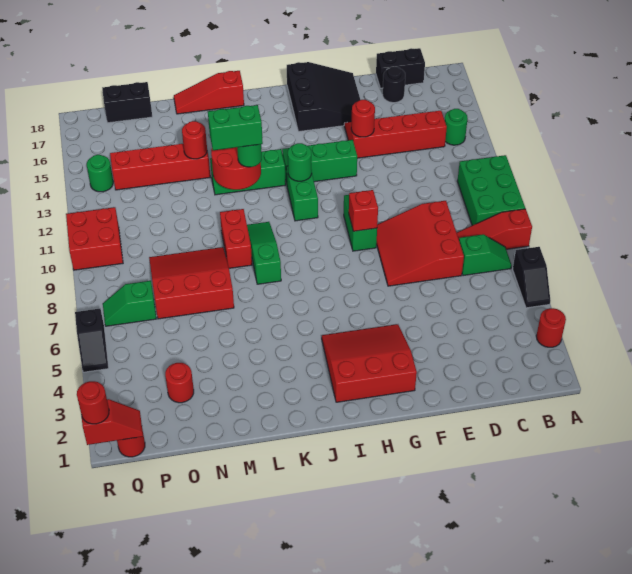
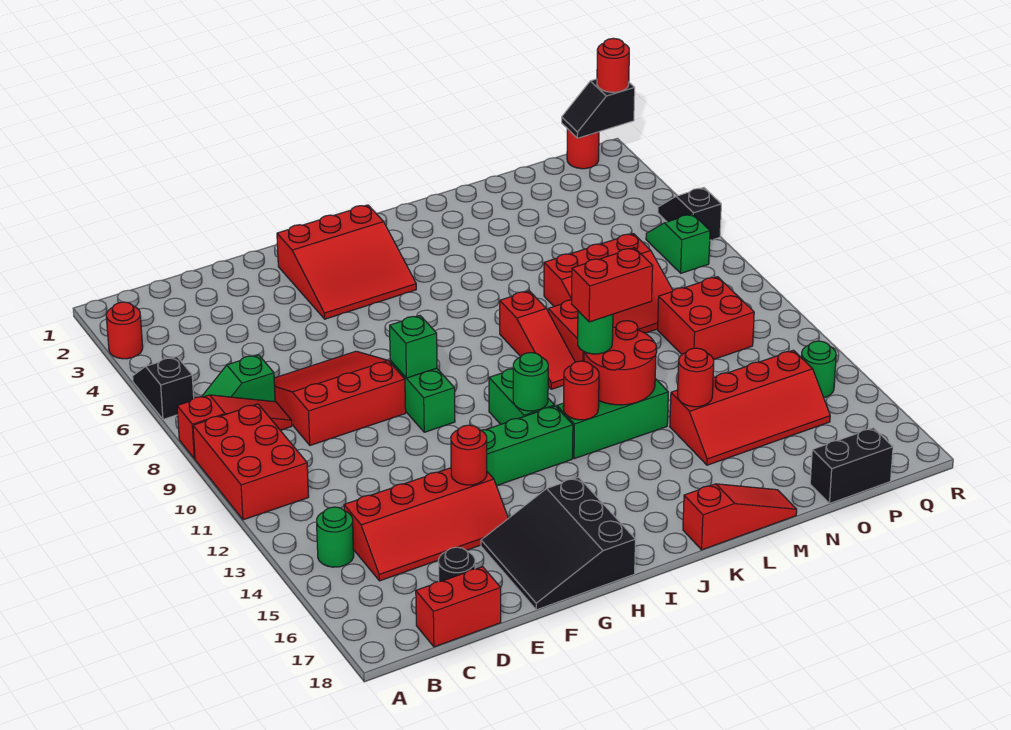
green brick A9:B11 level 1 -> red brick A9:B11 level 1
black brick C18:D18 level 1 -> red brick C18:D18 level 1
red slope D7:F9 level 1 top D -> red slope D7:F9 level 1 top 9
red brick G9 level 2 -> green brick G9 level 2
green slope K8:K10 level 1 top 8 -> red slope K8:K10 level 1 top 8
green brick K12:L12 level 4 -> red brick K12:L12 level 4
red round brick O3 level 1 -> red round brick J13 level 2
green slope P7:Q7 level 1 top P -> green slope Q6:Q7 level 1 top 7
red slope Q1:R1 level 2 top R -> black slope Q1:R1 level 2 top R
red brick Q10:R11 level 1 -> red brick O10:P11 level 1

